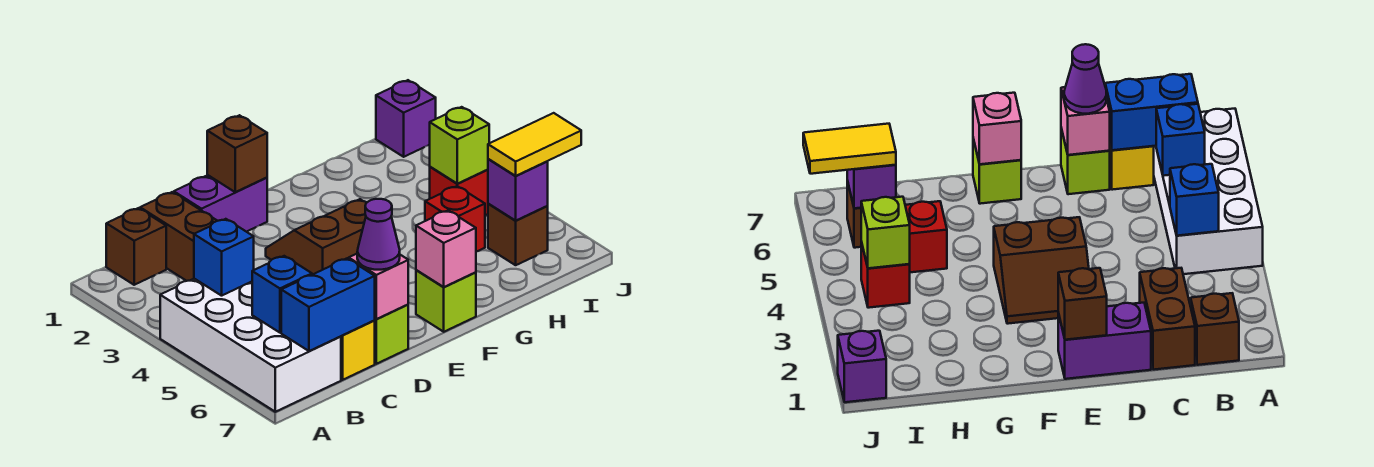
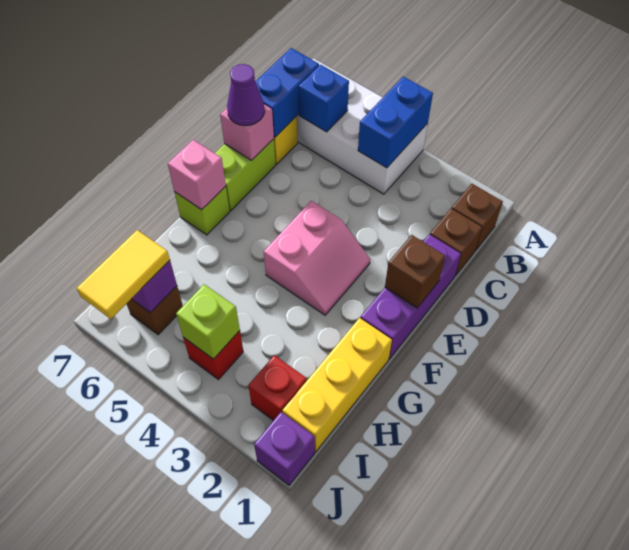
blue brick B4 level 2 -> blue brick A4:B4 level 2
brown brick C1:C2 level 1 -> brown brick C1 level 1
purple brick D1:E1 level 1 -> purple brick D1:F1 level 1
lime brick D7 level 1 -> lime brick D7:E7 level 1
brown slope E3:F4 level 1 top 4 -> pink slope E3:F4 level 1 top 4
none -> yellow brick G1:I1 level 1
red brick H5 level 1 -> red brick I2 level 1

